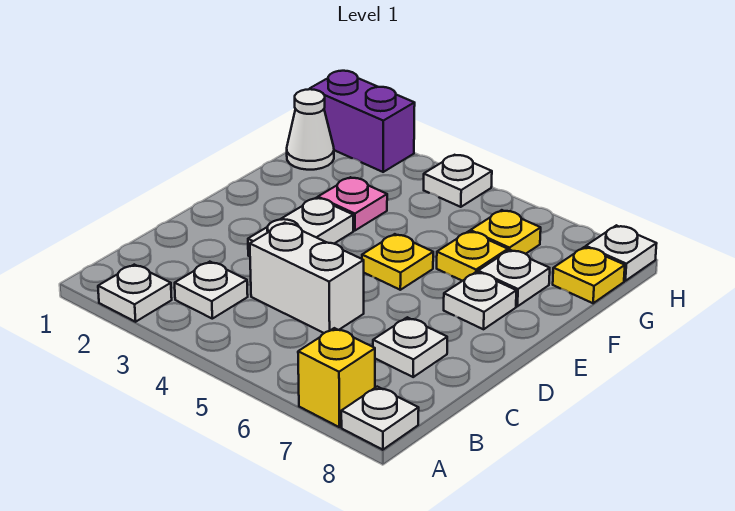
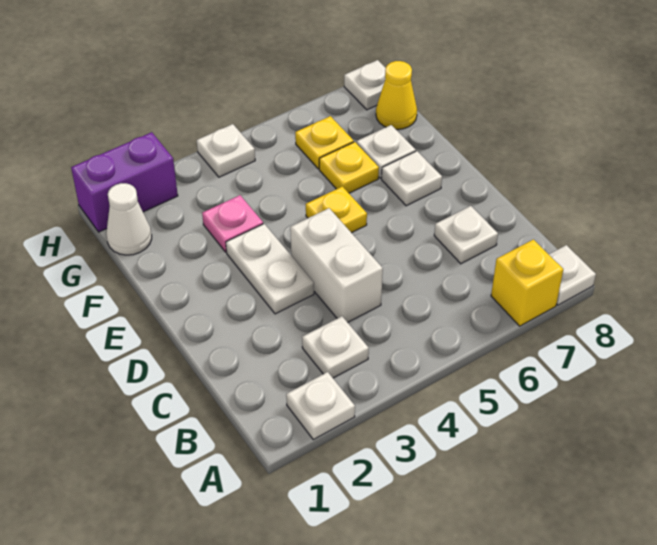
white brick C4:C5 level 1 -> white brick C4:D4 level 1
yellow plate G8 level 1 -> yellow cone G8 level 1

